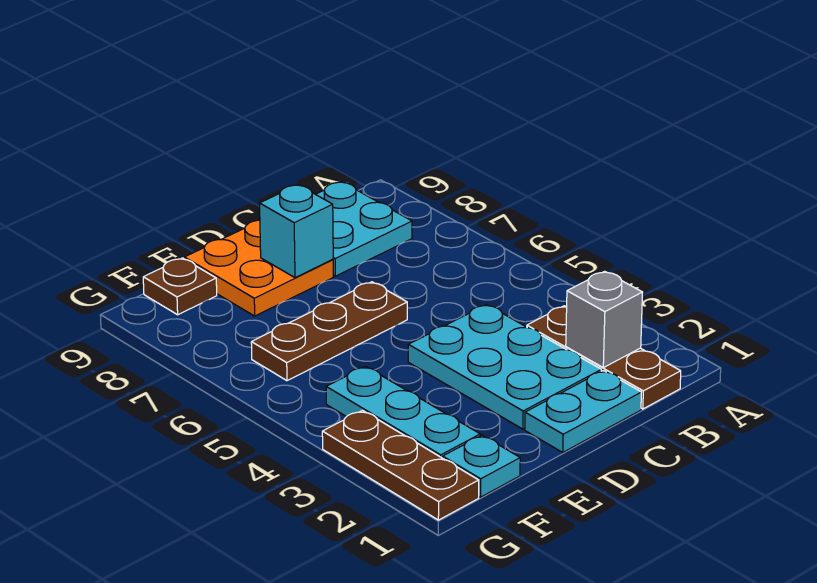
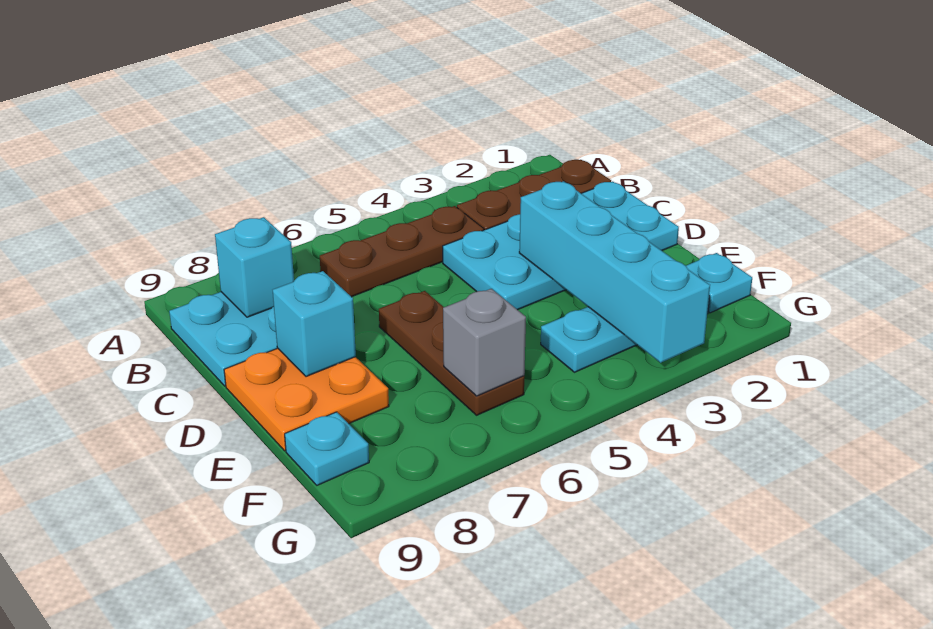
grey brick B2 level 2 -> grey brick F6 level 2
none -> cyan brick B8 level 2
none -> cyan brick D3:G3 level 2
brown plate F9 level 1 -> cyan plate F9 level 1
brown plate G1:G3 level 1 -> brown plate B4:B6 level 1

